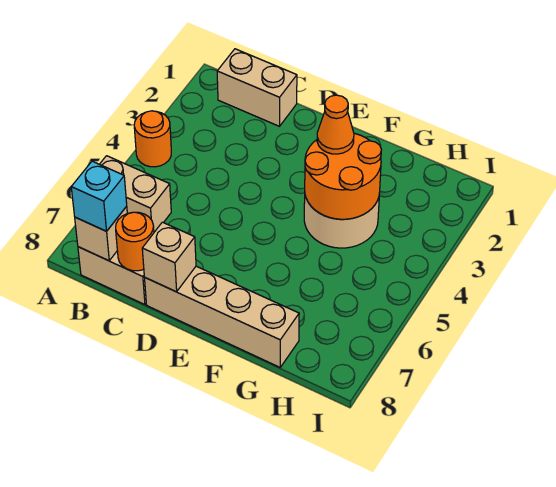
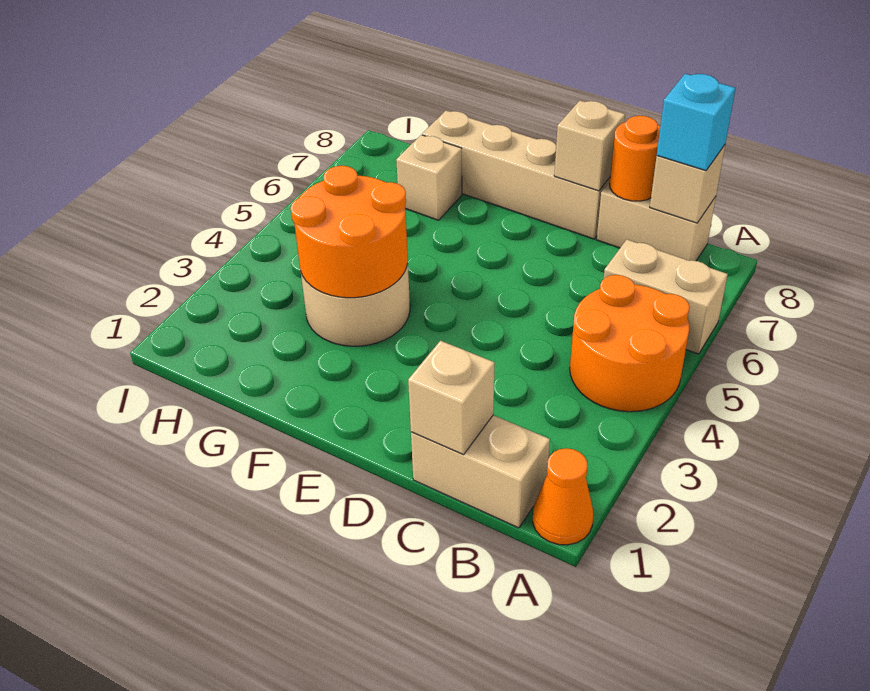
orange round brick A4 level 1 -> orange round brick A4:B5 level 1
none -> tan brick C1 level 2
orange cone F3 level 3 -> orange cone A1 level 1
none -> tan brick G7 level 1

